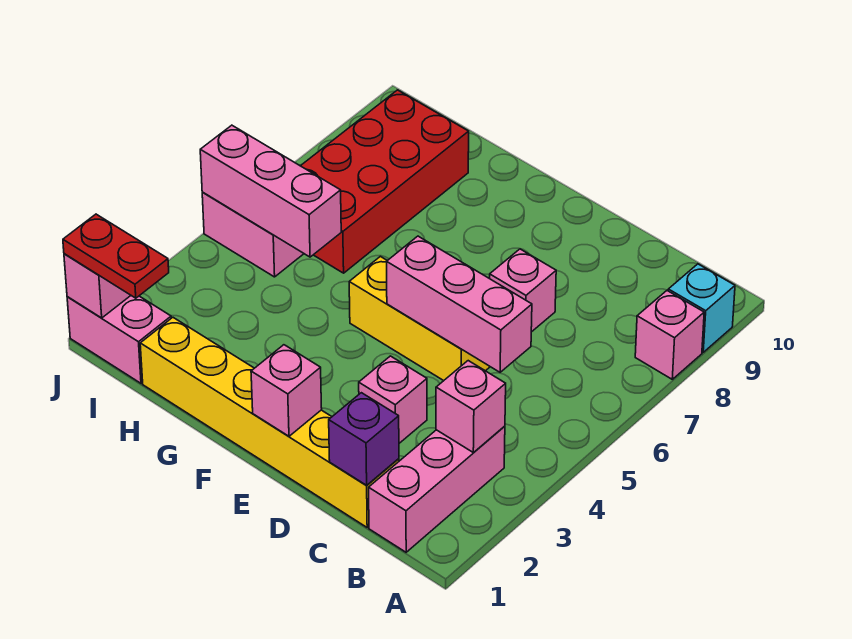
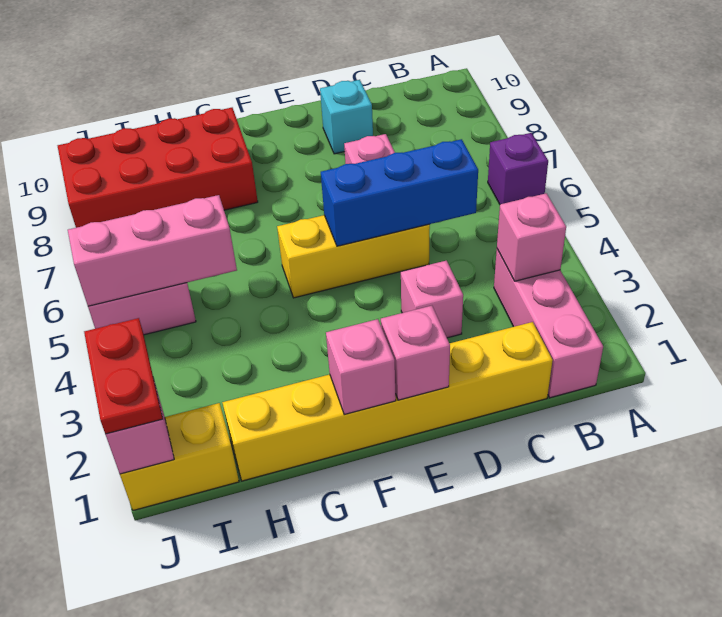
pink brick A8 level 1 -> pink brick F1 level 2
cyan brick A9 level 1 -> cyan brick D9 level 1
purple brick C1 level 2 -> purple brick A6 level 1
pink brick C5:E5 level 2 -> blue brick C5:E5 level 2
red brick H6:I9 level 1 -> red brick G8:J9 level 1
pink brick I1:J1 level 1 -> yellow brick I1:J1 level 1
red plate I1:J1 level 3 -> red plate J1:J2 level 3

